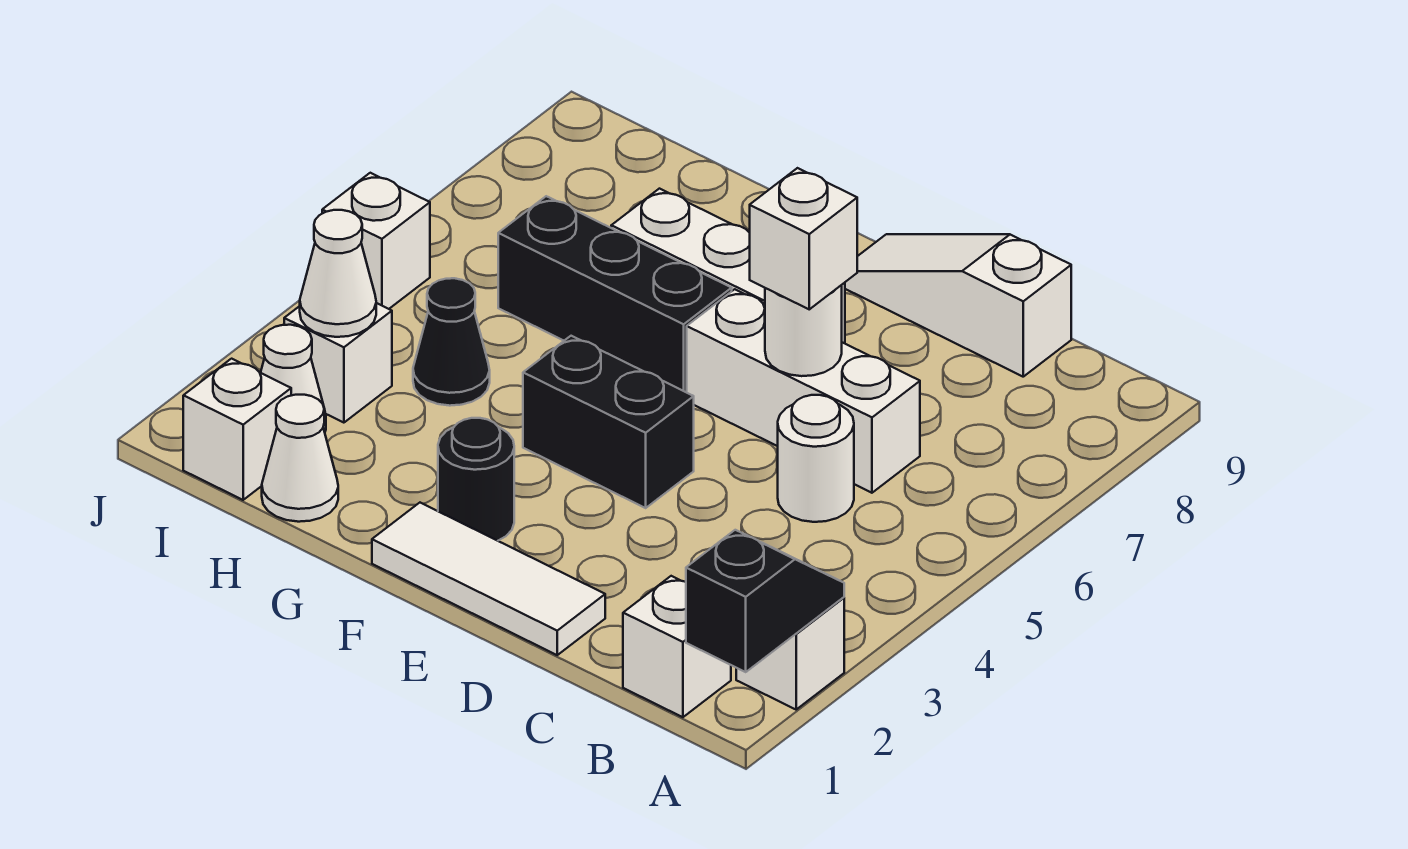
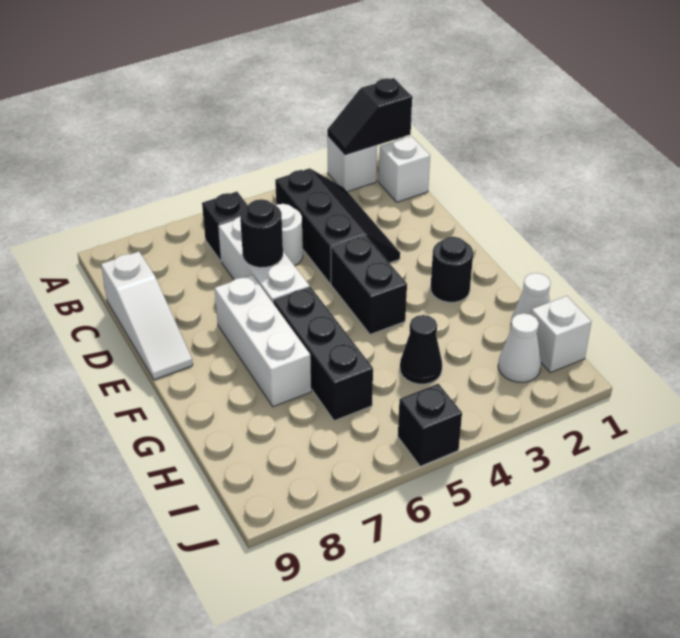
none -> black slope B3:D4 level 1 top 4
none -> black brick B6 level 1
white tile D1:F1 level 1 -> none
white round brick D6 level 2 -> black round brick D6 level 2
white brick D6 level 3 -> none
white brick I3 level 1 -> none
white cone I3 level 2 -> none
white brick J5 level 1 -> black brick J5 level 1

